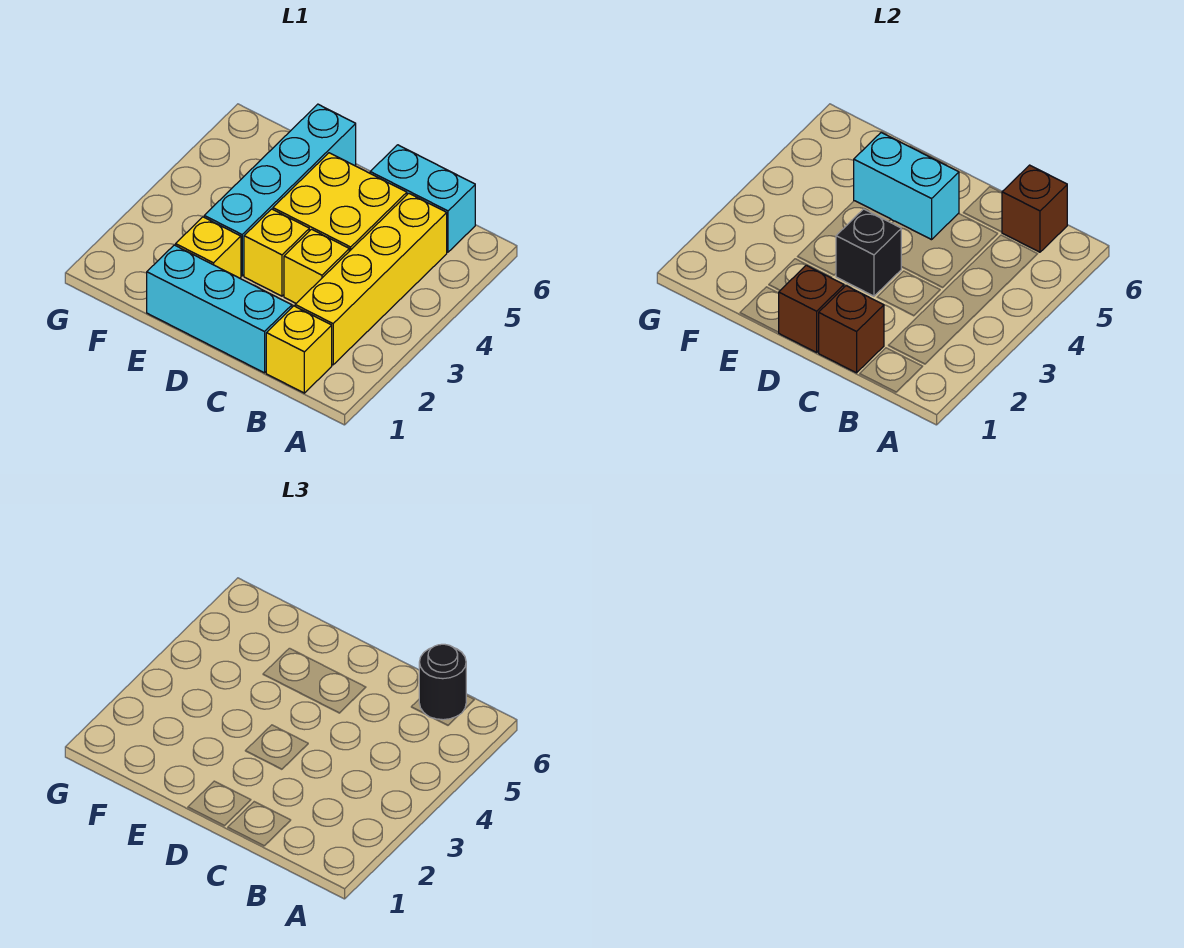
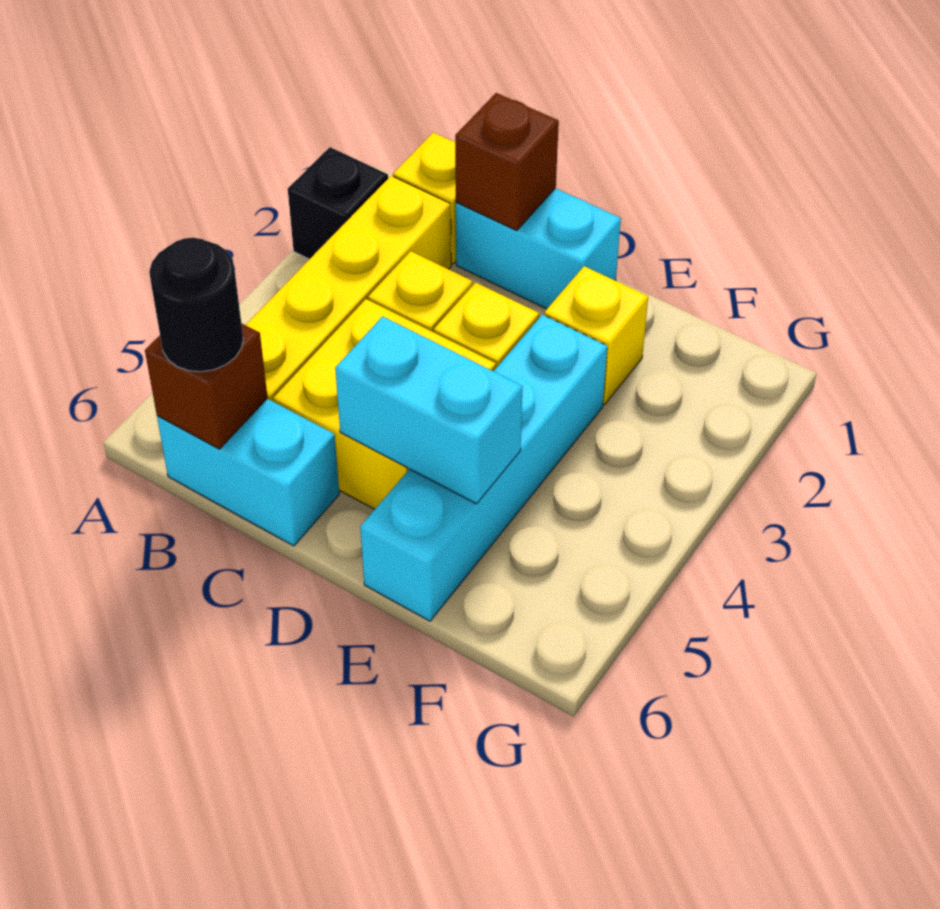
cyan brick C1:E1 level 1 -> cyan brick C1:D1 level 1
brown brick D1 level 2 -> none
black brick D3 level 2 -> black brick A2 level 1

